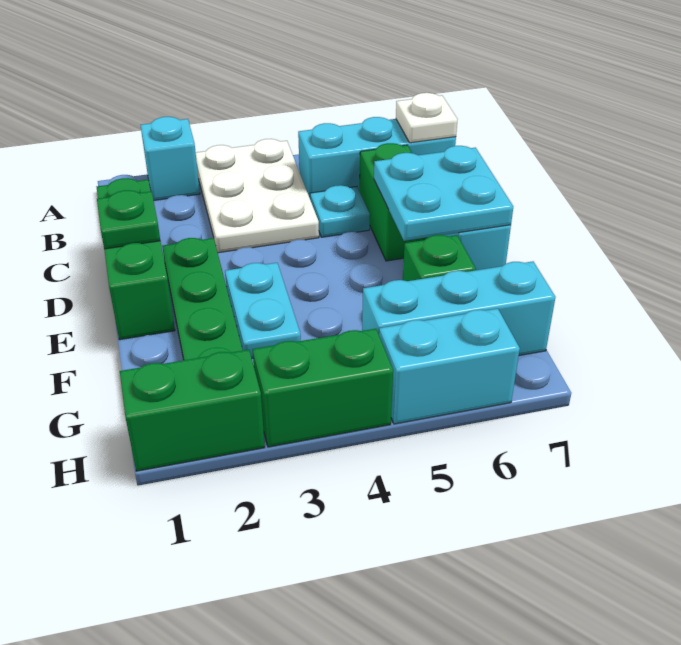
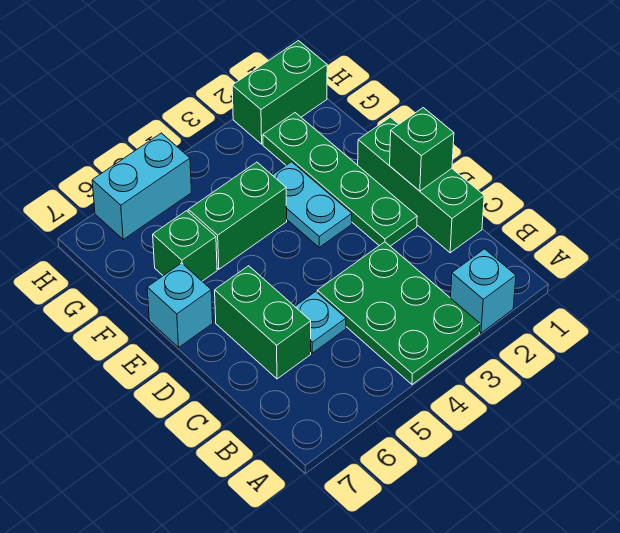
white plate A3:C4 level 1 -> green plate A3:C4 level 1
cyan brick B5:B7 level 1 -> none
white plate B7 level 2 -> none
green plate D1 level 2 -> green brick D1 level 2
cyan plate D6:E7 level 2 -> none
cyan brick G5:G7 level 1 -> none
green brick H3:H4 level 1 -> green brick F4:F5 level 1

